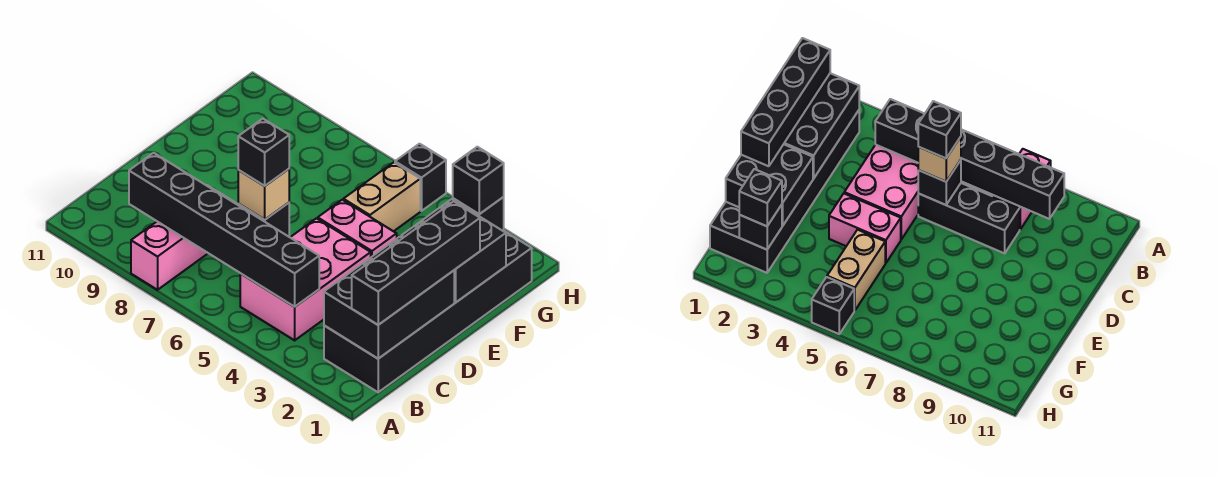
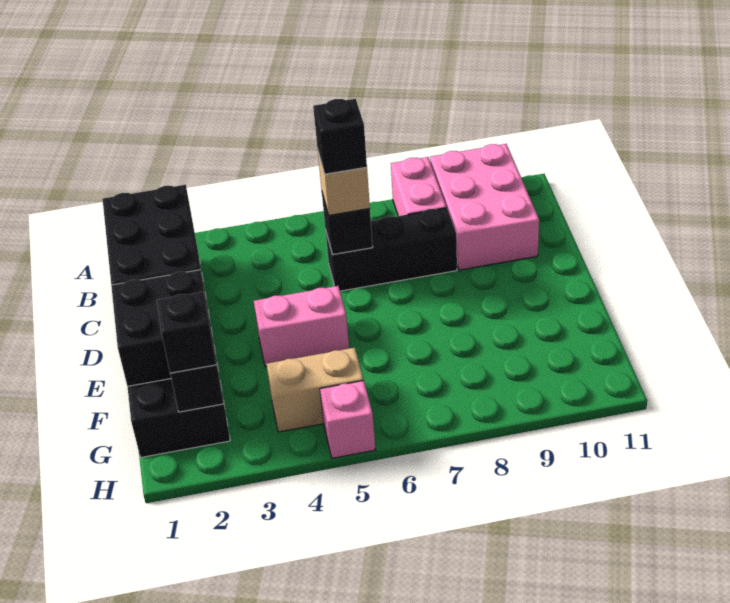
black brick B1:E1 level 3 -> none
pink brick B4:D5 level 1 -> pink brick A9:C10 level 1
black brick B4:B9 level 2 -> none
tan brick F5:G5 level 1 -> tan brick G4:G5 level 1
black brick H5 level 1 -> pink brick H5 level 1

